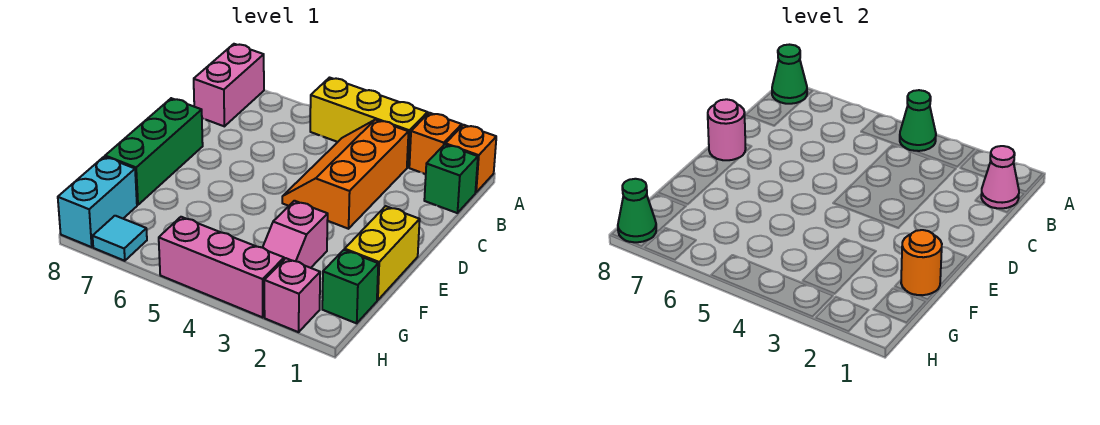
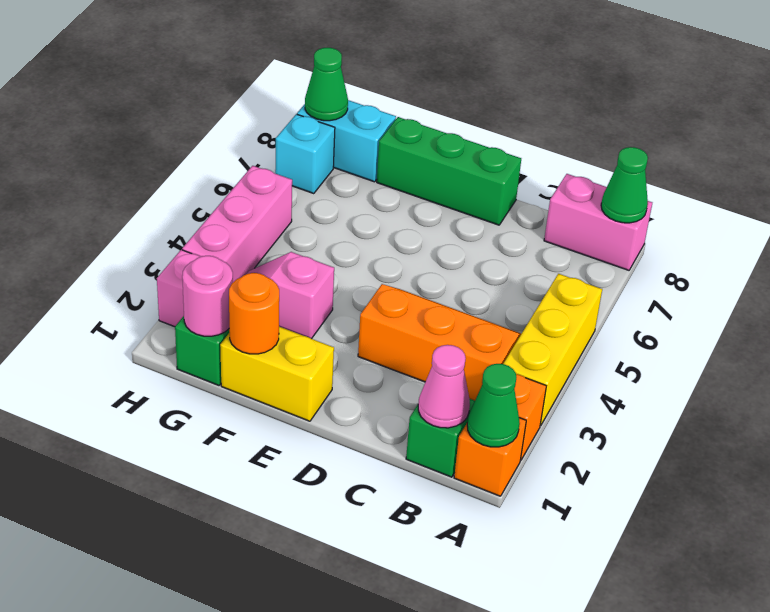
green cone A4 level 2 -> green cone A1 level 2
pink round brick D8 level 2 -> pink round brick G1 level 2
cyan tile H7 level 1 -> cyan brick H7 level 1

